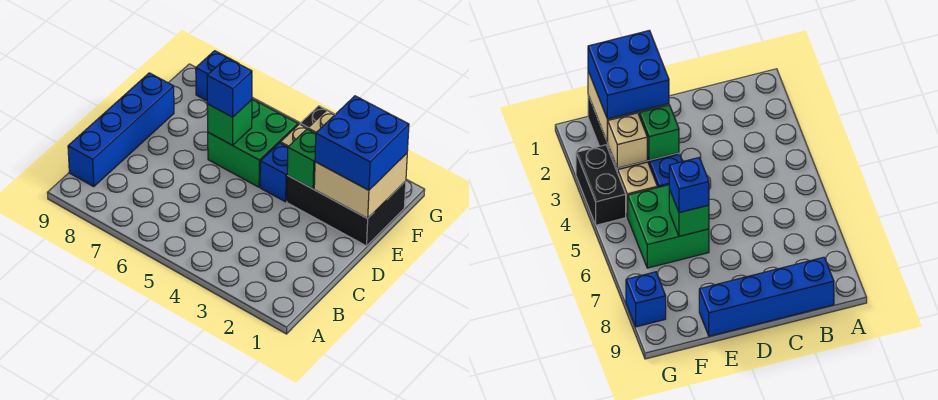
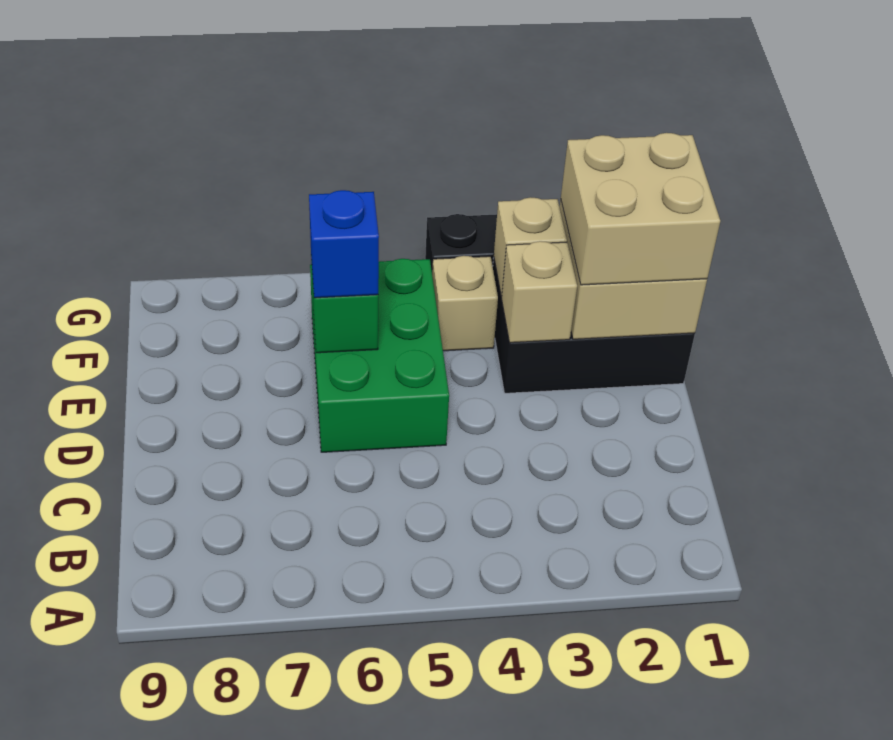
blue brick B9:E9 level 1 -> none
blue brick E1:F2 level 3 -> tan brick E1:F2 level 3
green brick E3 level 2 -> tan brick E3 level 2
blue brick E4 level 1 -> none
green brick E5:F6 level 1 -> green brick D5:F6 level 1
blue brick G8 level 1 -> none

